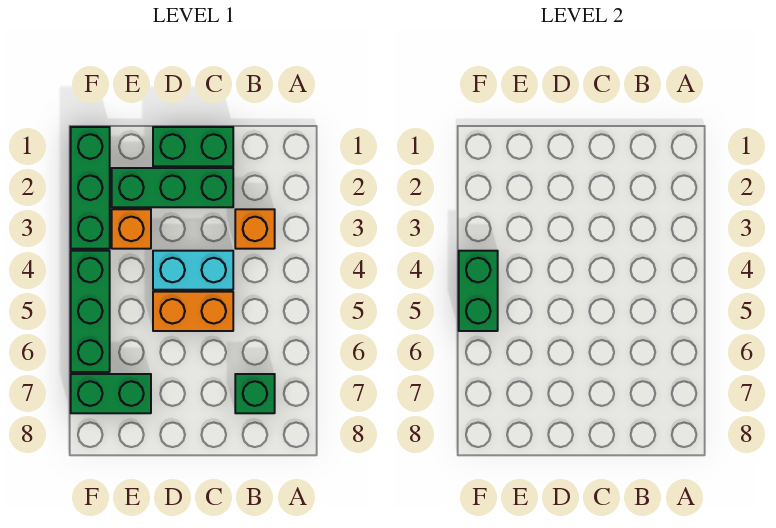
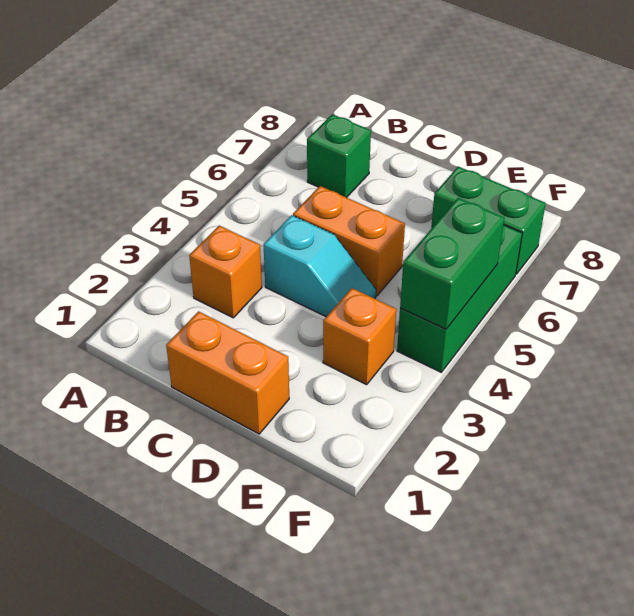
green brick C1:D1 level 1 -> orange brick C1:D1 level 1
green brick C2:E2 level 1 -> none
cyan brick C4:D4 level 1 -> cyan slope C4:D4 level 1 top C
green brick F1:F3 level 1 -> none

